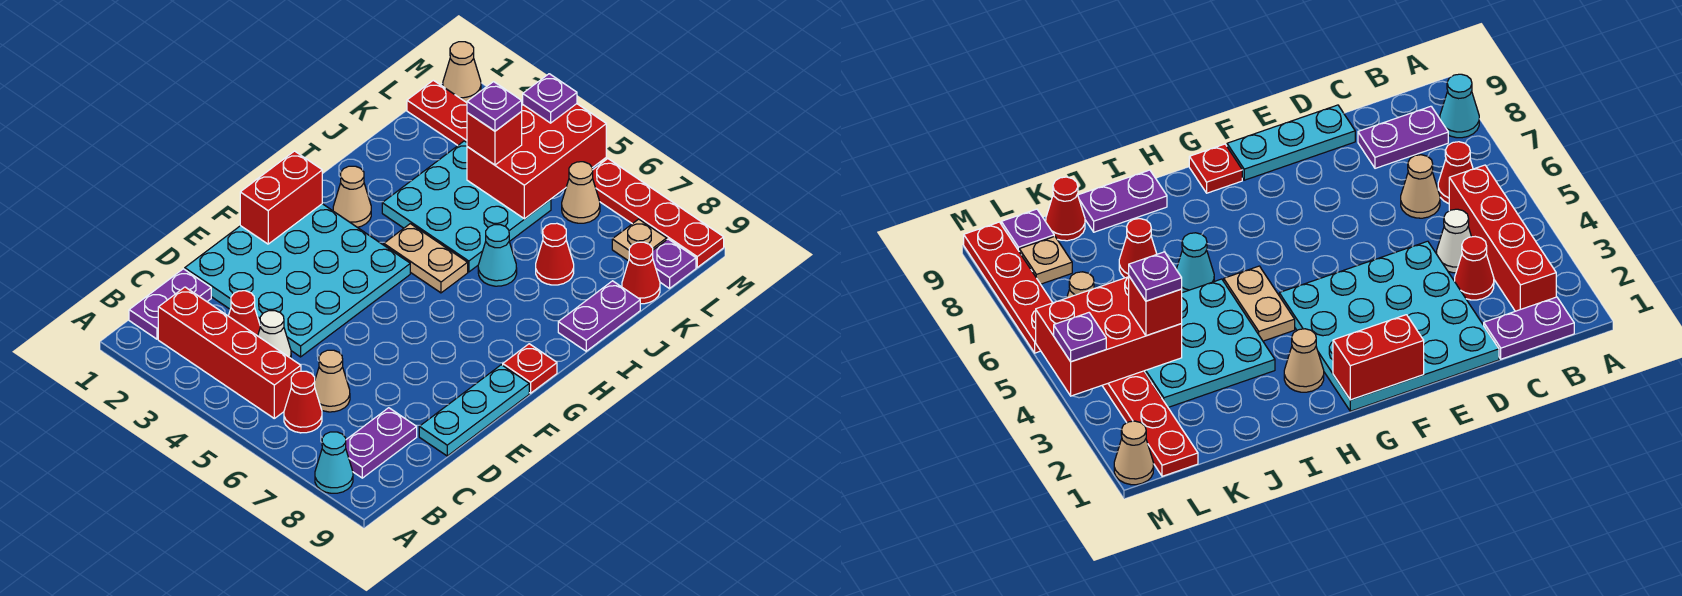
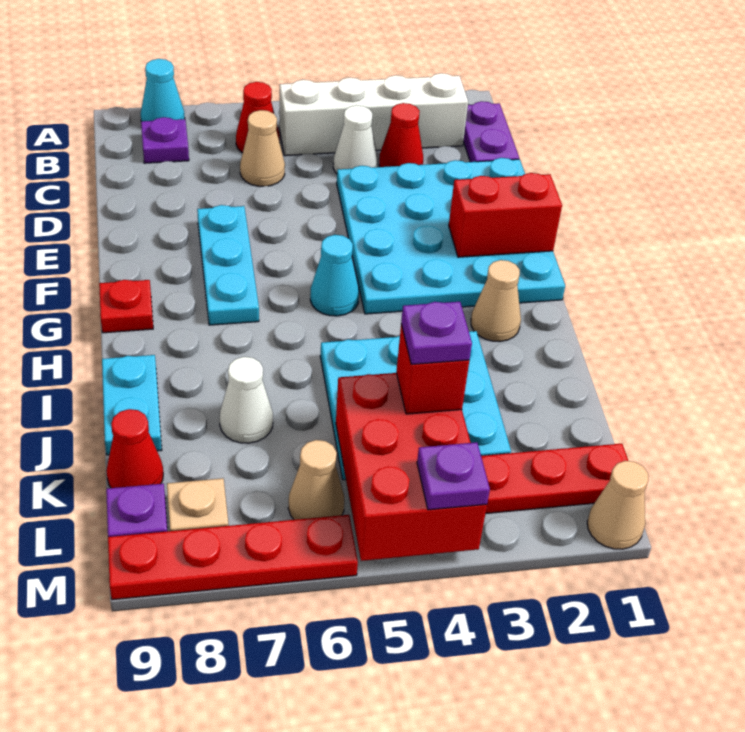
red brick B2:B5 level 1 -> white brick B2:B5 level 1
purple plate B8:C8 level 1 -> purple plate B8 level 1
cyan plate D9:F9 level 1 -> cyan plate E7:G7 level 1
red brick F1:G1 level 2 -> red brick F1:F2 level 2
tan plate H4:H5 level 1 -> none
cyan cone I6 level 1 -> cyan cone G5 level 1
purple plate I9:J9 level 1 -> cyan plate I9:J9 level 1
red cone J7 level 1 -> white cone J7 level 1

